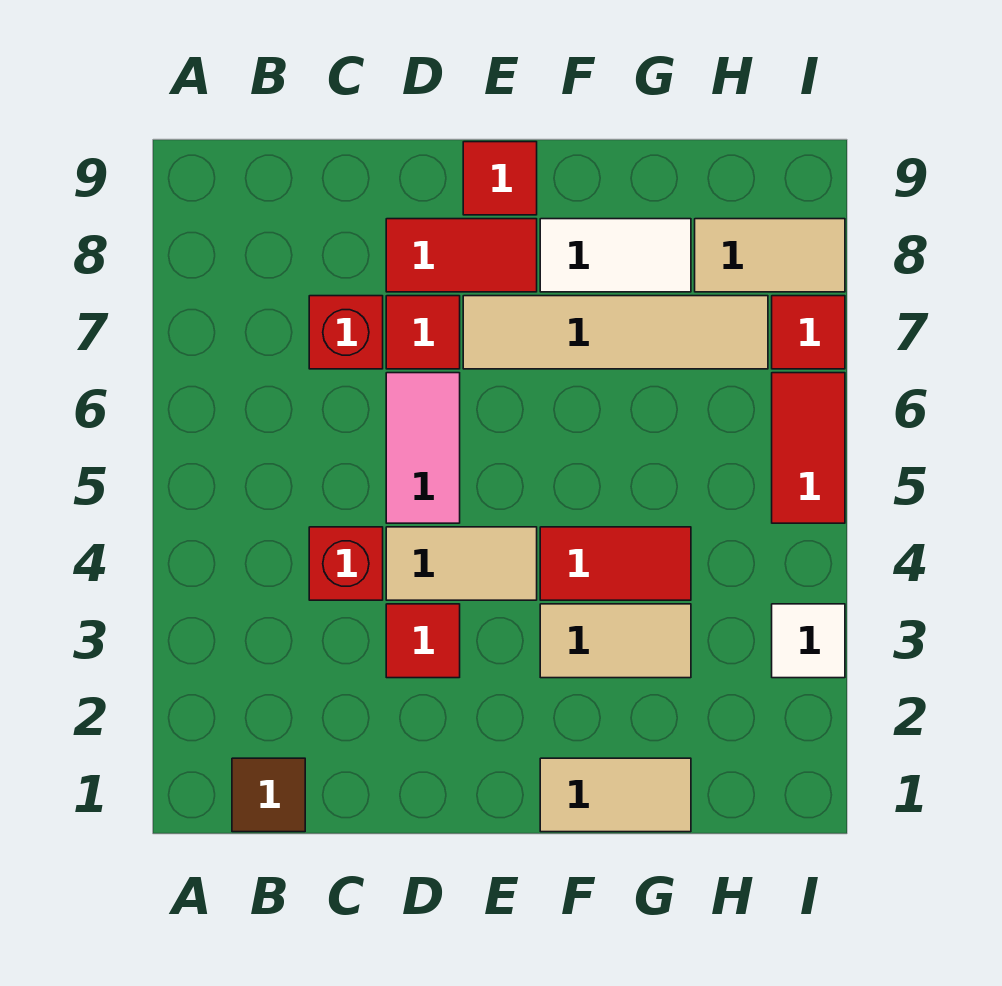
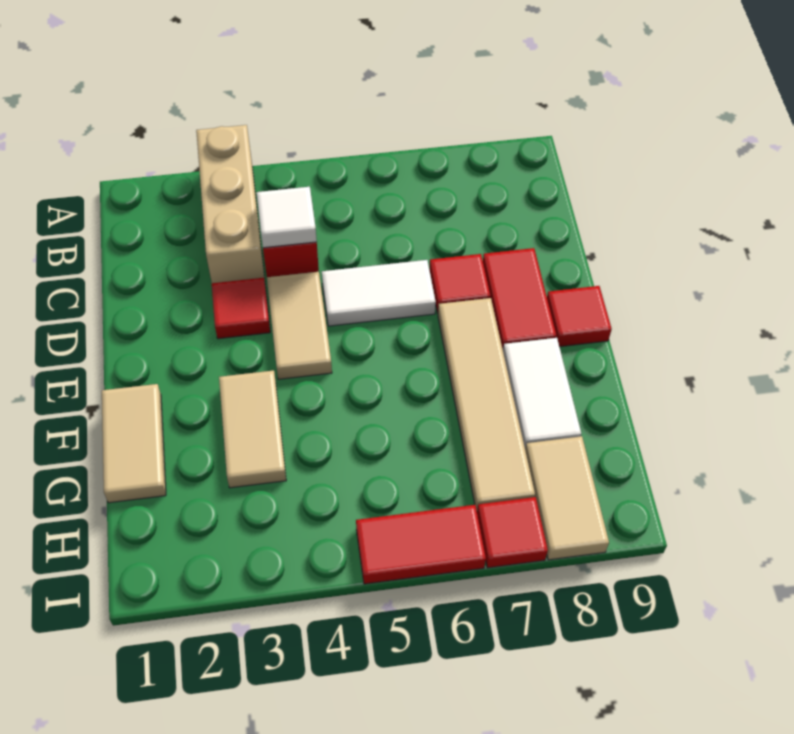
none -> tan brick A3:C3 level 1
brown tile B1 level 1 -> none
red brick C7 level 1 -> none
pink tile D5:D6 level 1 -> white tile D5:D6 level 1
red tile F4:G4 level 1 -> none
white tile I3 level 1 -> white tile C4 level 2

